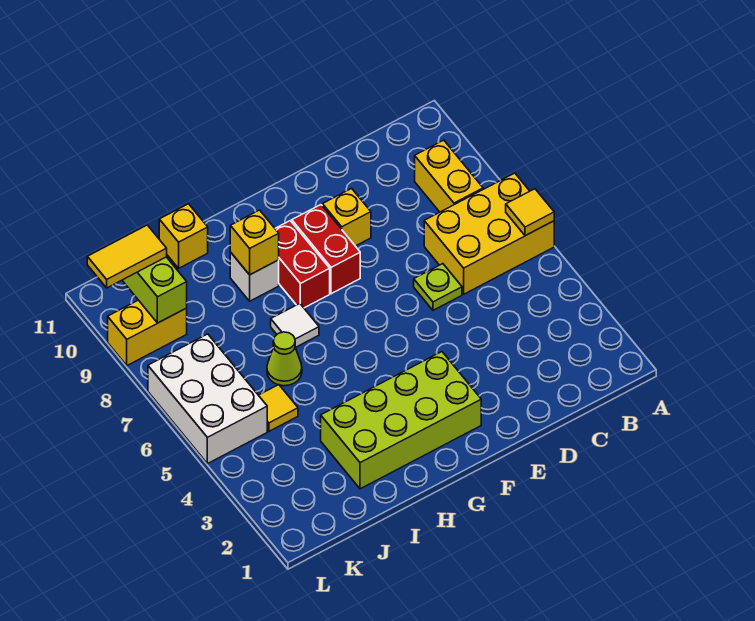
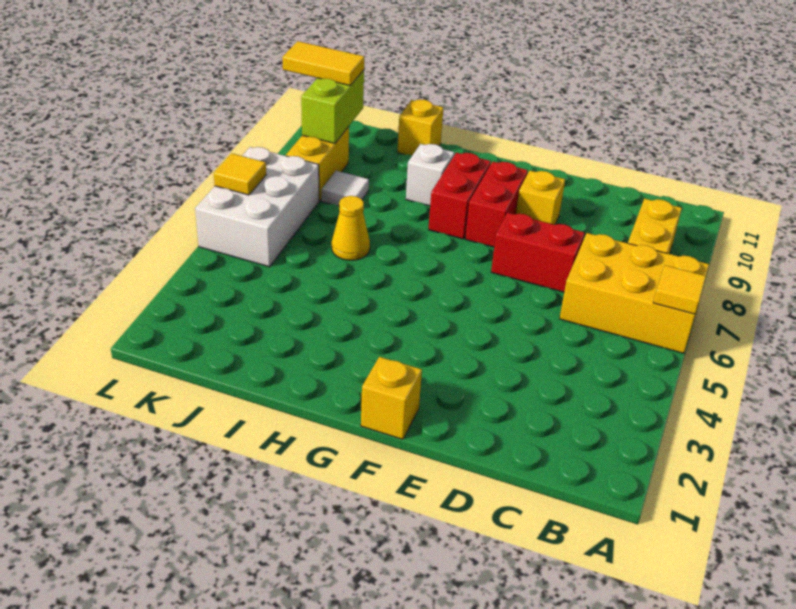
lime plate D6 level 1 -> none
none -> red brick D7:E7 level 1
lime brick F2:I3 level 1 -> none
white tile H7 level 1 -> white tile J8 level 1
yellow brick H9 level 2 -> yellow brick F1 level 1
lime cone I6 level 1 -> yellow cone I6 level 1
yellow tile J5 level 1 -> yellow tile L6 level 2
yellow brick K9:L9 level 1 -> yellow brick K8:K9 level 1

